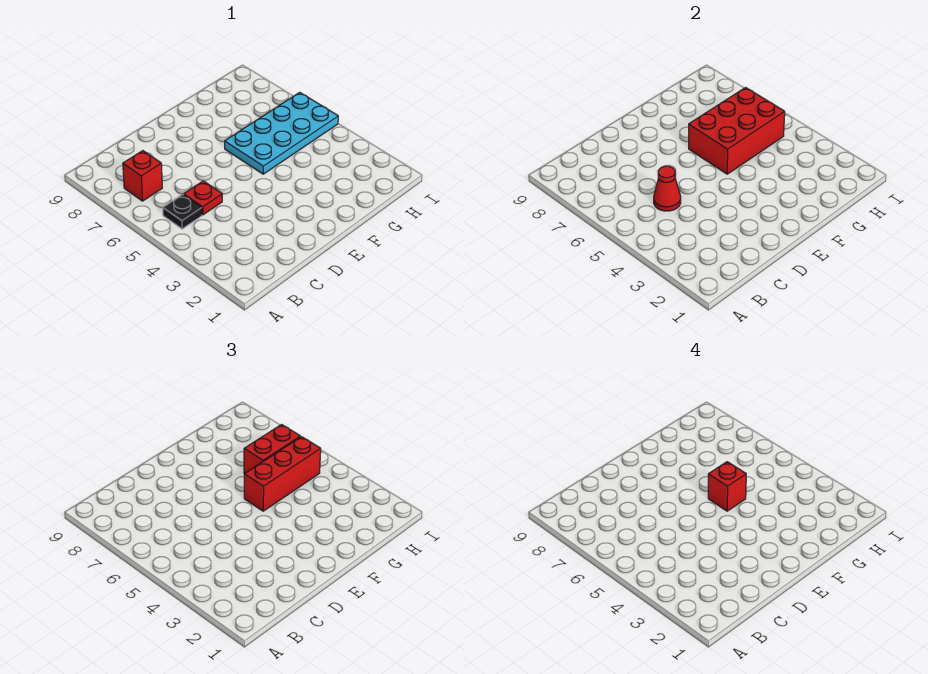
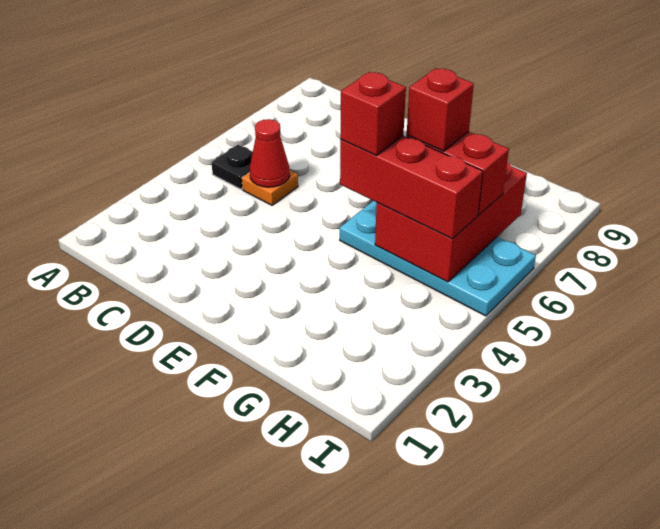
red brick B7 level 1 -> red brick G6 level 4
red plate C5 level 1 -> orange plate C5 level 1
red brick F5:H6 level 2 -> red brick G5:H7 level 2

